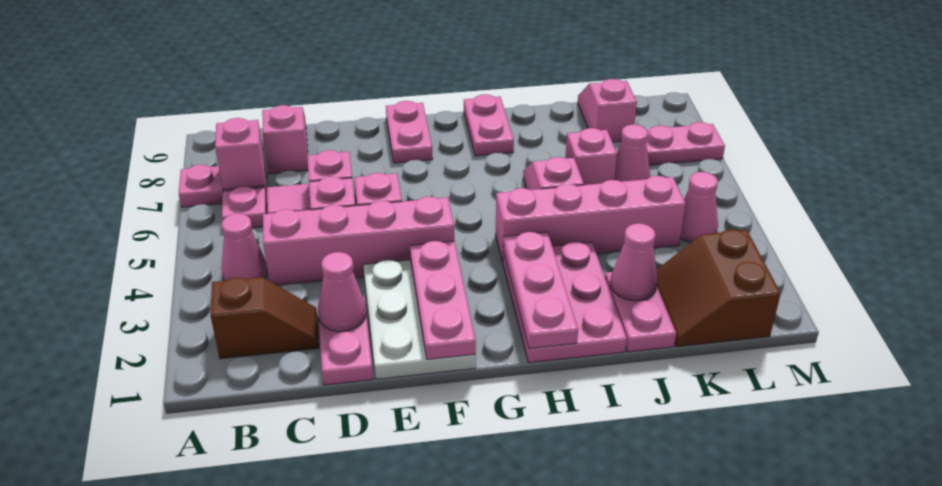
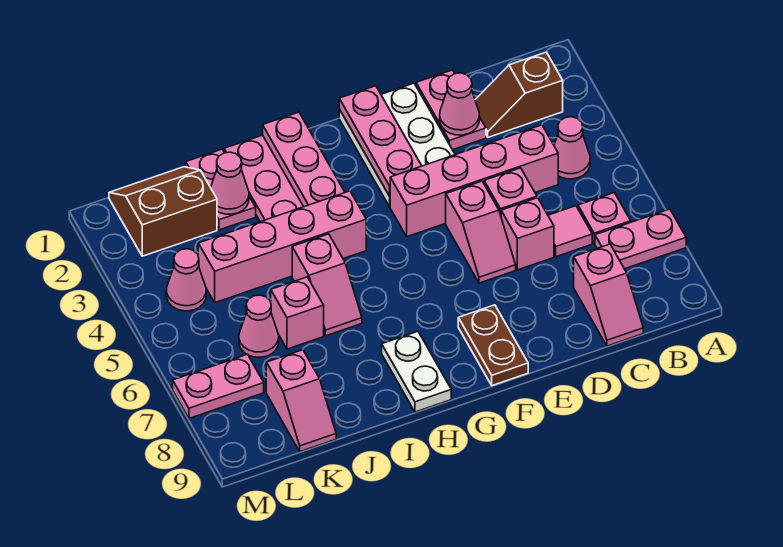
pink brick B7 level 2 -> none
pink plate F8:F9 level 1 -> brown plate F8:F9 level 1
pink plate H8:H9 level 1 -> white plate H8:H9 level 1
brown slope K1:L2 level 1 top L -> brown slope K1:L2 level 1 top 2

